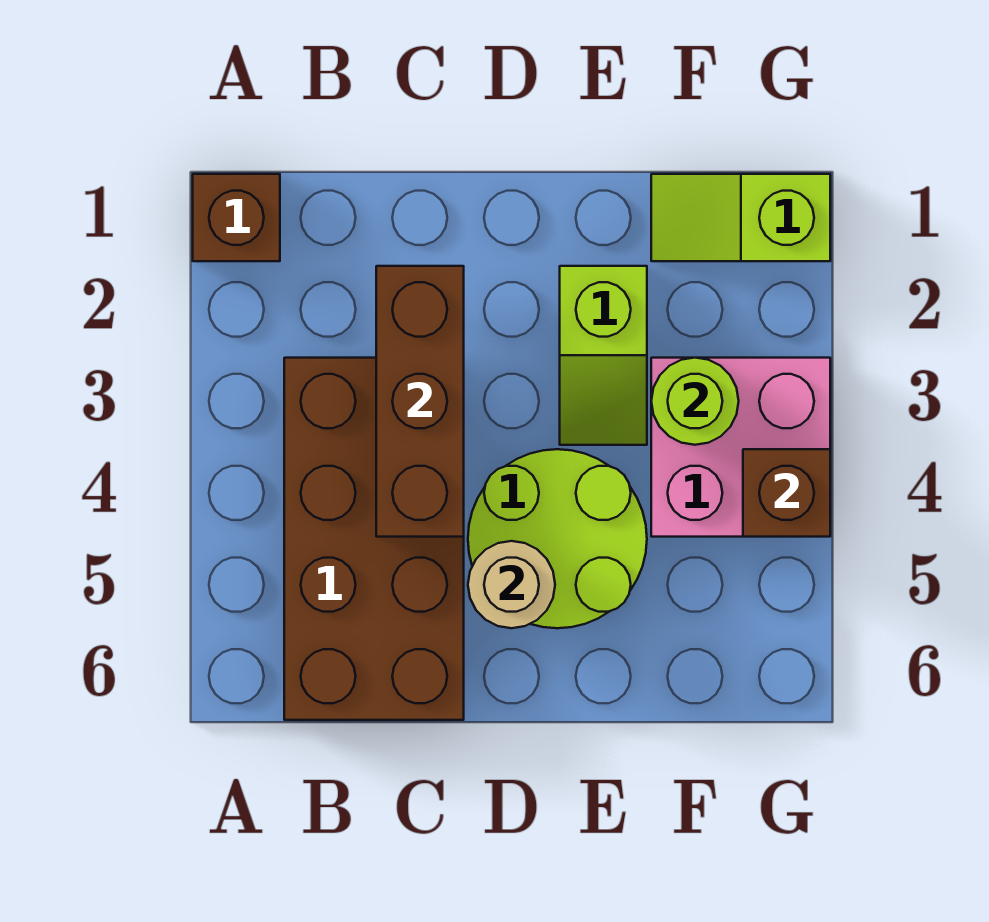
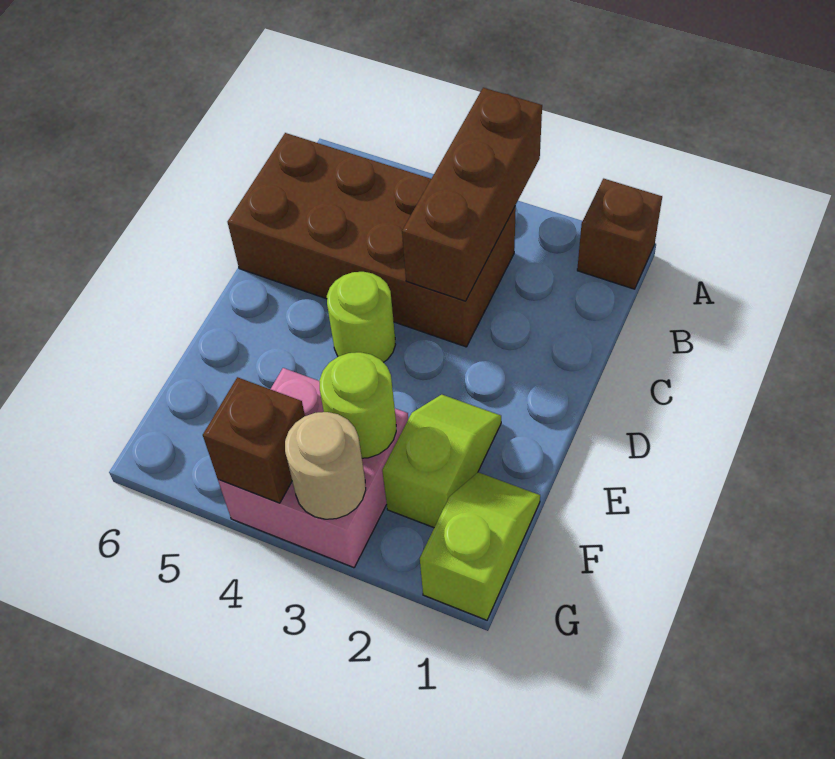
brown brick C2:C4 level 2 -> brown brick A3:C3 level 2
lime round brick D4:E5 level 1 -> lime round brick D4 level 1
tan round brick D5 level 2 -> tan round brick G3 level 2
lime slope E2:E3 level 1 top 2 -> lime slope E2:F2 level 1 top F

